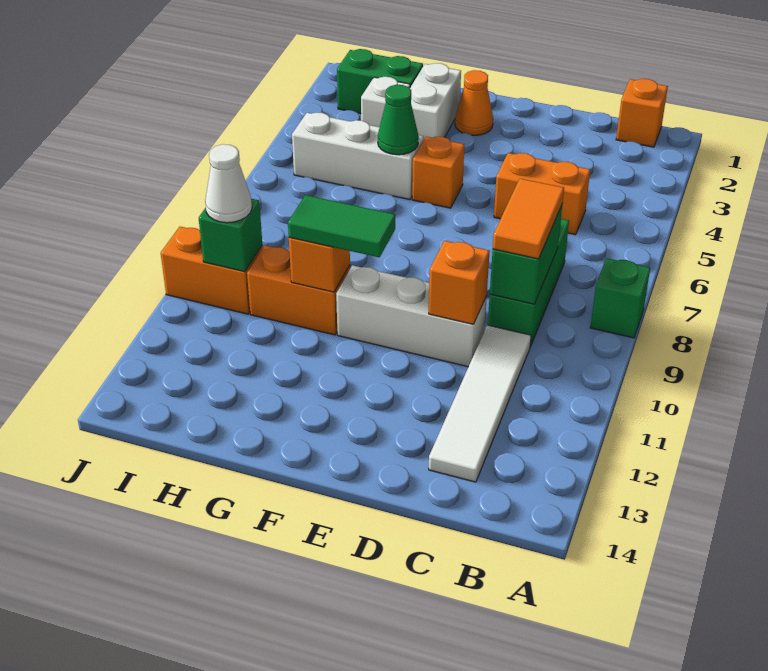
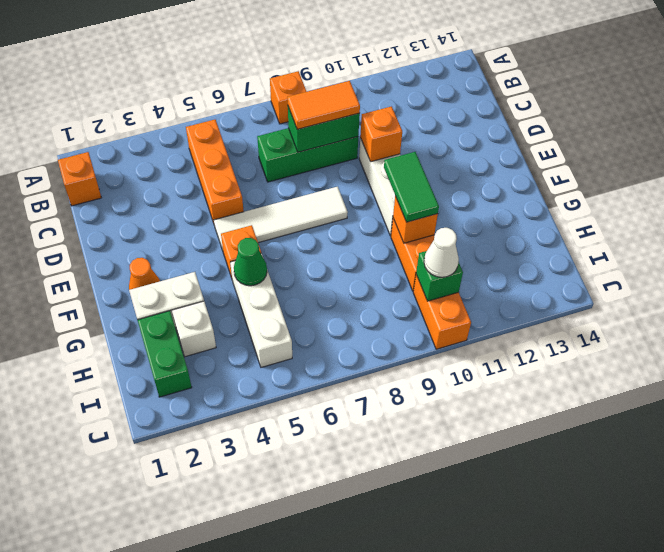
green brick A8 level 1 -> orange brick A8 level 1
orange brick C5:D5 level 1 -> orange brick B5:D5 level 1
white tile C10:C13 level 1 -> white tile E5:E8 level 1

